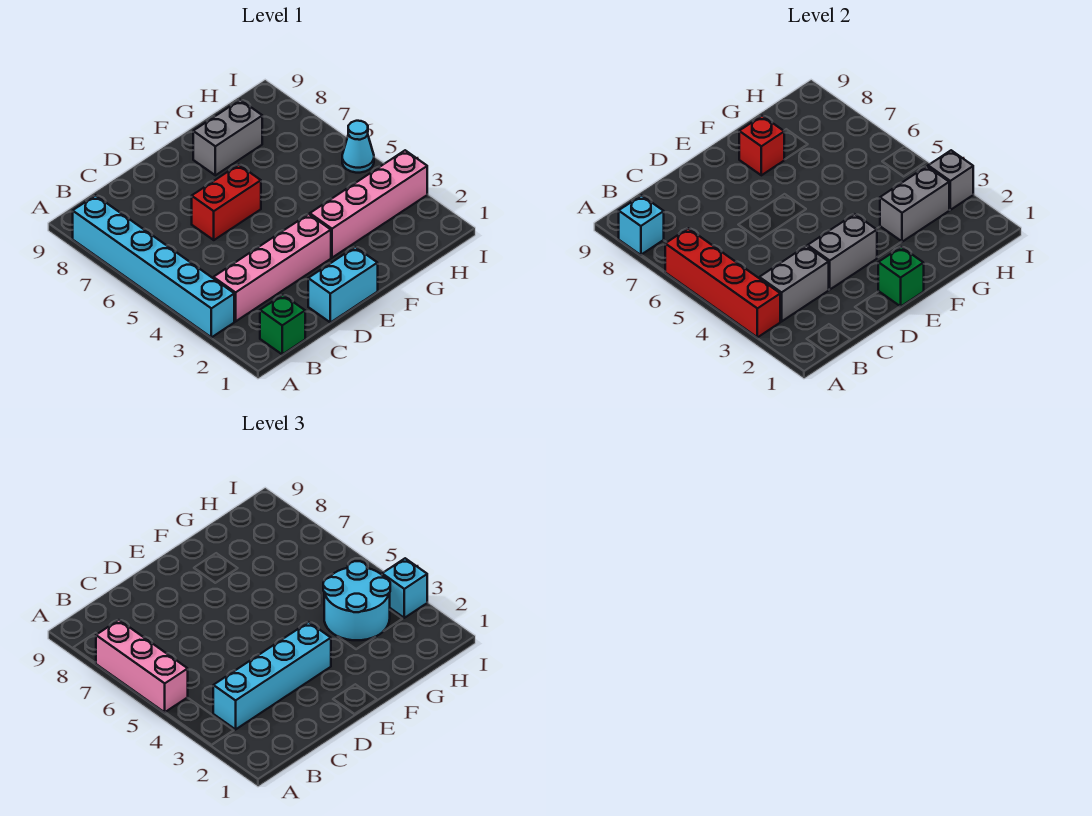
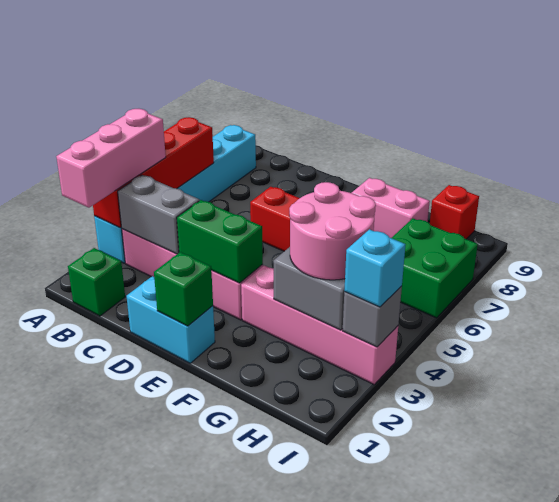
pink brick A5:A7 level 3 -> pink brick A2:A4 level 3
cyan brick A8 level 2 -> none
cyan brick B3:E3 level 3 -> none
grey brick D3:E3 level 2 -> green brick D3:E3 level 2
grey brick F8:G8 level 1 -> pink brick F8:G8 level 1
red brick F8 level 2 -> red brick H9 level 1
cyan round brick G3:H4 level 3 -> pink round brick G3:H4 level 3
none -> green brick H6:I7 level 1
cyan cone I5 level 1 -> none

